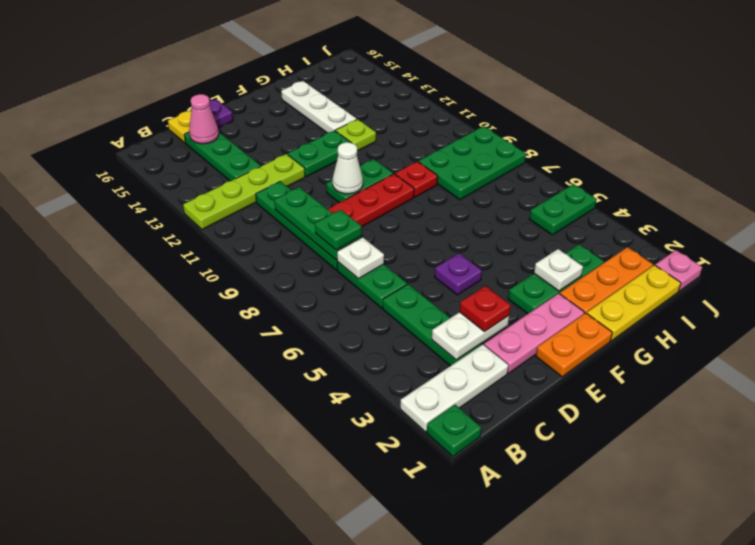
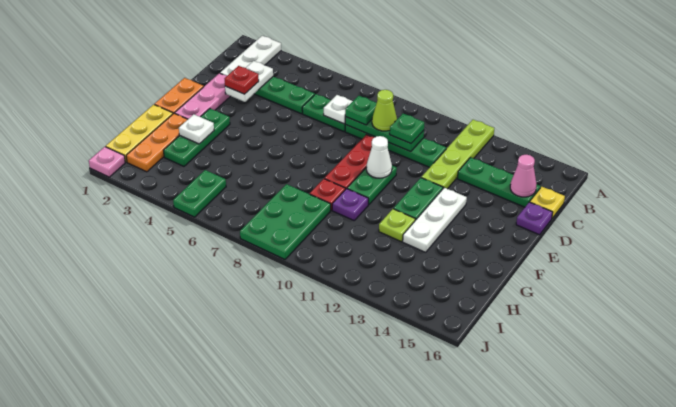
green plate A1 level 1 -> green plate C10 level 3
none -> lime cone C9 level 3
purple plate E5 level 1 -> purple plate G10 level 1
white plate G13:G15 level 1 -> white plate E13:G13 level 1

